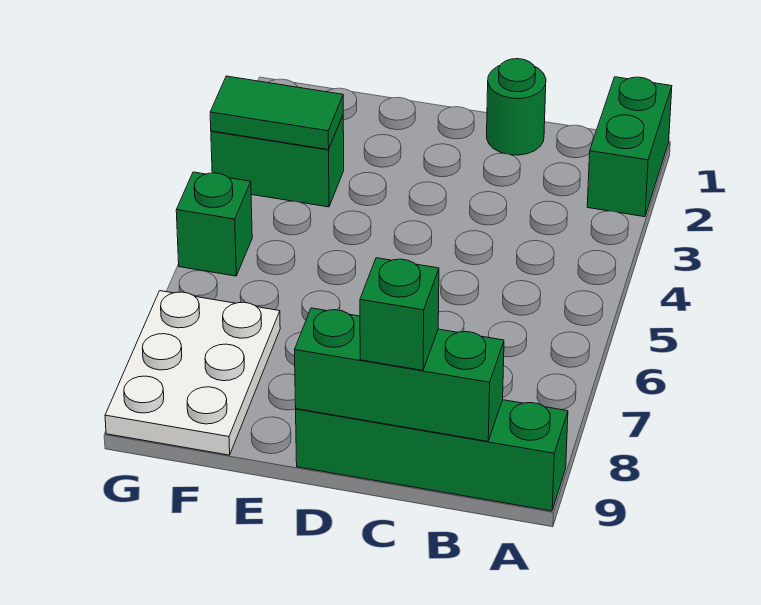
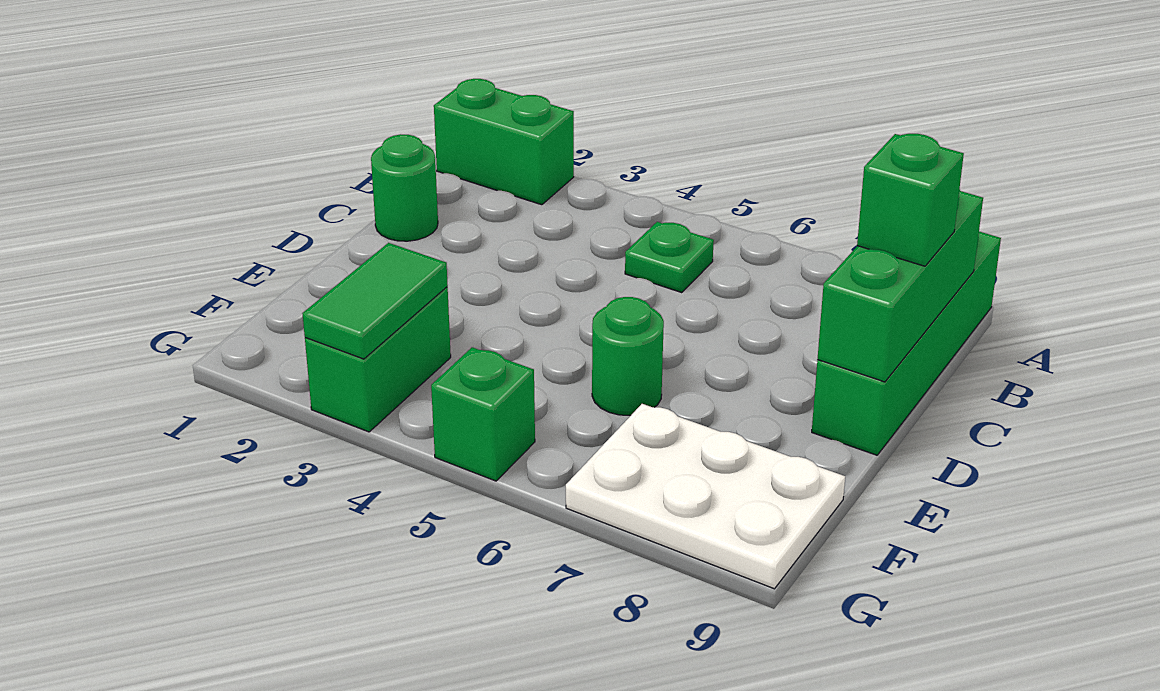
none -> green plate B5 level 1
none -> green round brick E6 level 1

